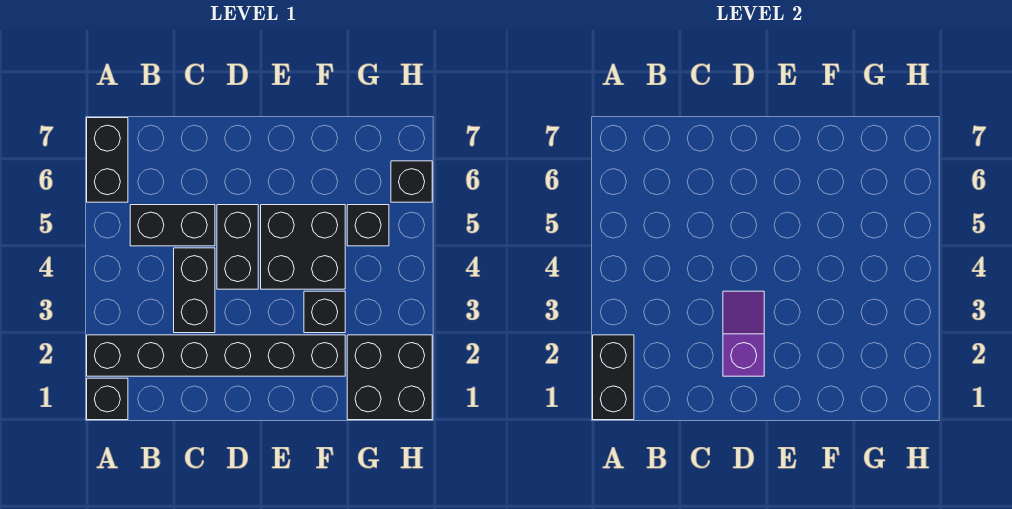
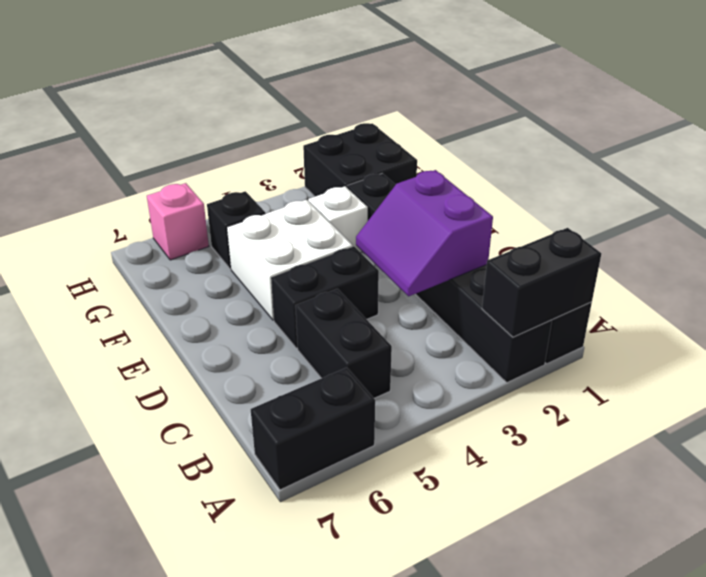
black brick C3:C4 level 1 -> none
purple slope D2:D3 level 2 top 2 -> purple slope C2:D3 level 2 top 2
black brick E4:F5 level 1 -> white brick E4:F5 level 1
black brick F3 level 1 -> white brick F3 level 1
black brick H6 level 1 -> pink brick H6 level 1

